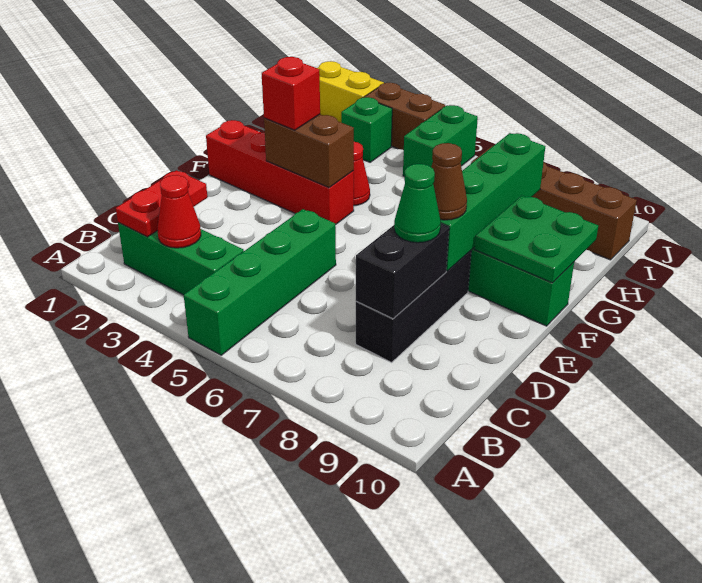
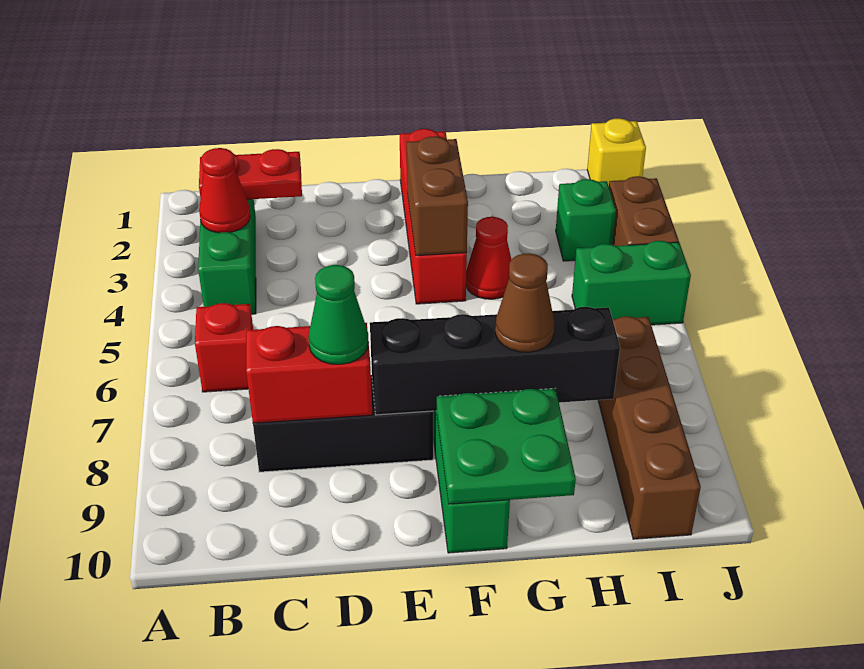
green brick A5:D5 level 1 -> none
black brick C8:D8 level 2 -> red brick C8:D8 level 2
green brick E8:H8 level 2 -> black brick E8:H8 level 2
brown cone E8 level 3 -> brown cone G8 level 3
red brick F3 level 3 -> red brick B6 level 1
yellow brick J1:J2 level 1 -> yellow brick J1 level 1

